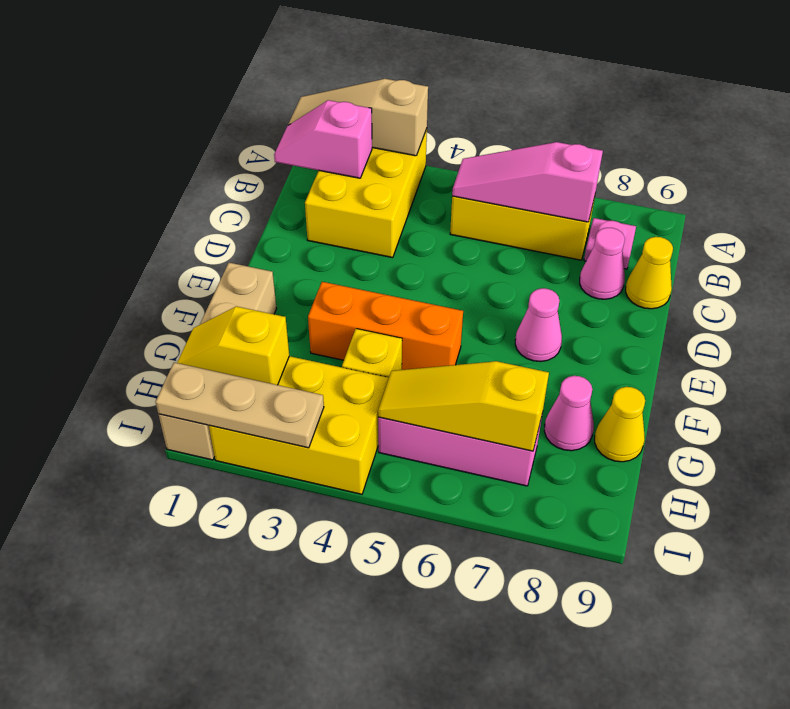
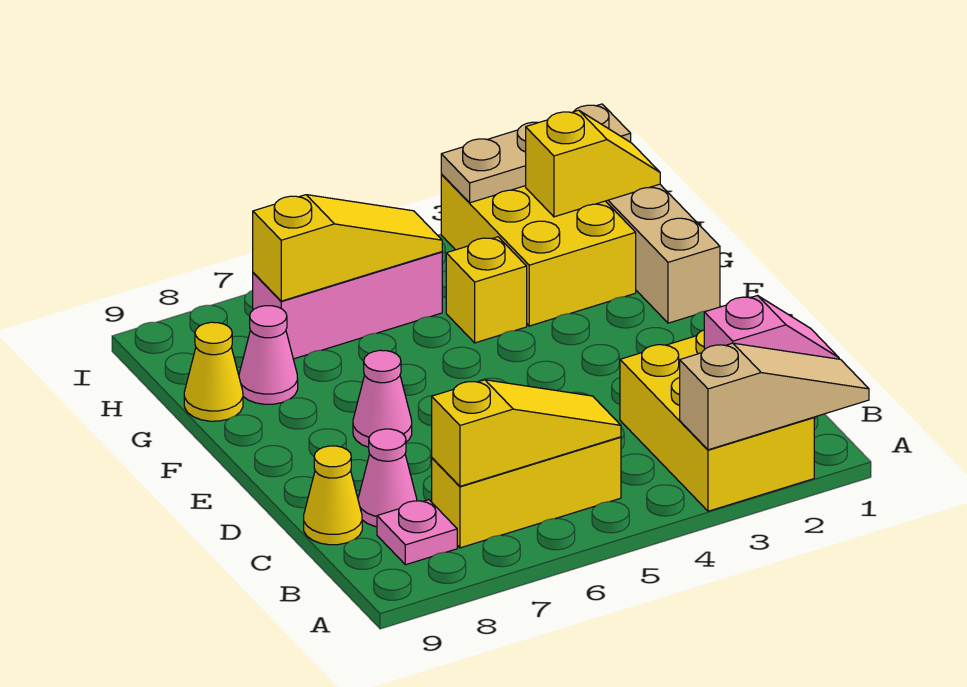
pink slope B5:B7 level 2 top 7 -> yellow slope B5:B7 level 2 top 7
orange brick F3:F5 level 1 -> none
yellow brick H2:I4 level 1 -> yellow brick G2:I3 level 1

